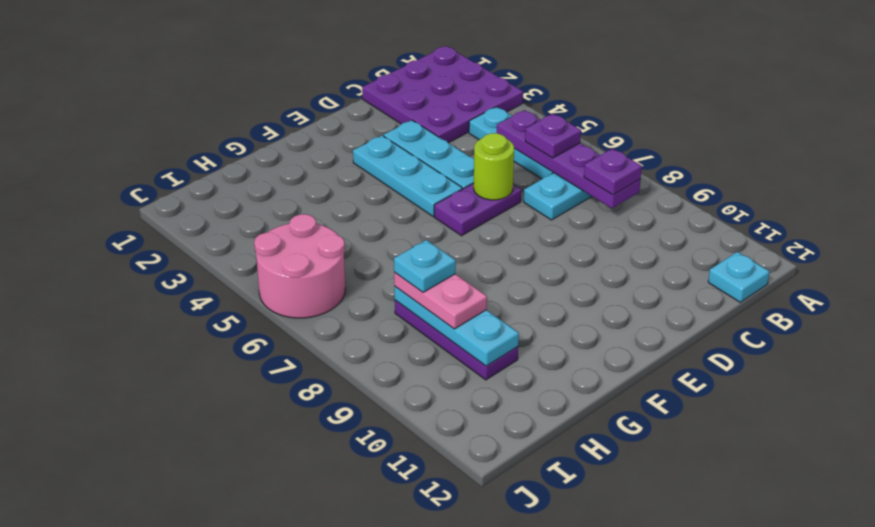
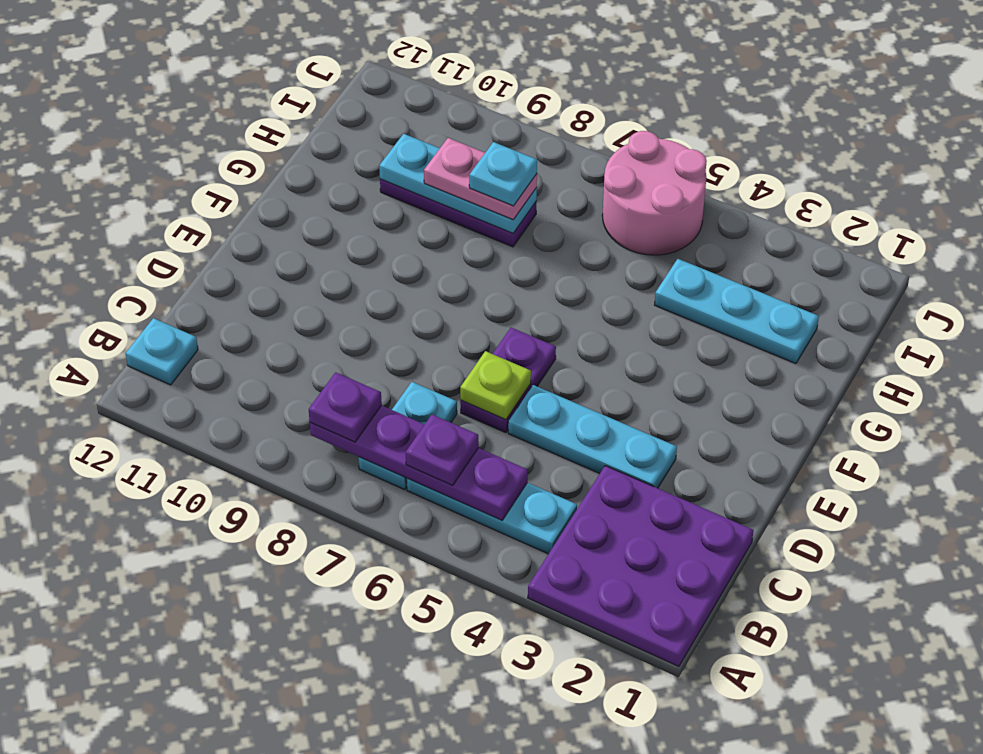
lime round brick D6 level 2 -> lime plate D6 level 2
cyan plate E3:E5 level 1 -> cyan plate H2:H4 level 1

